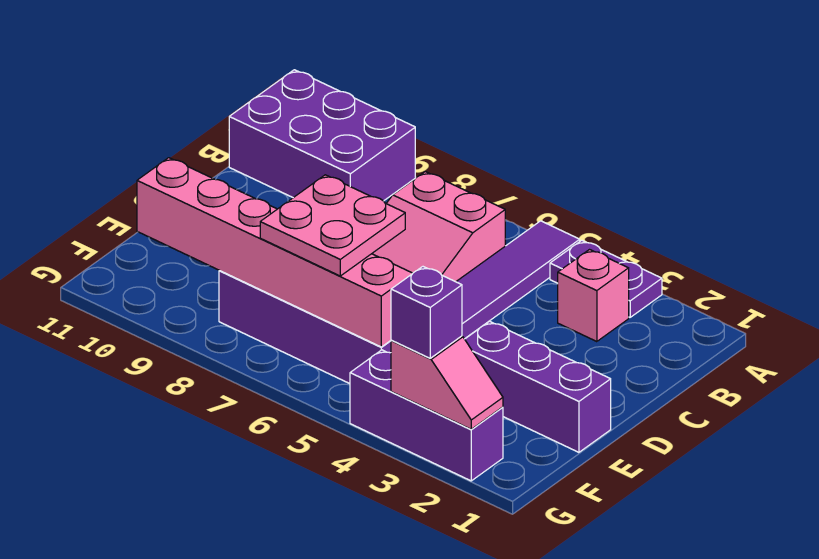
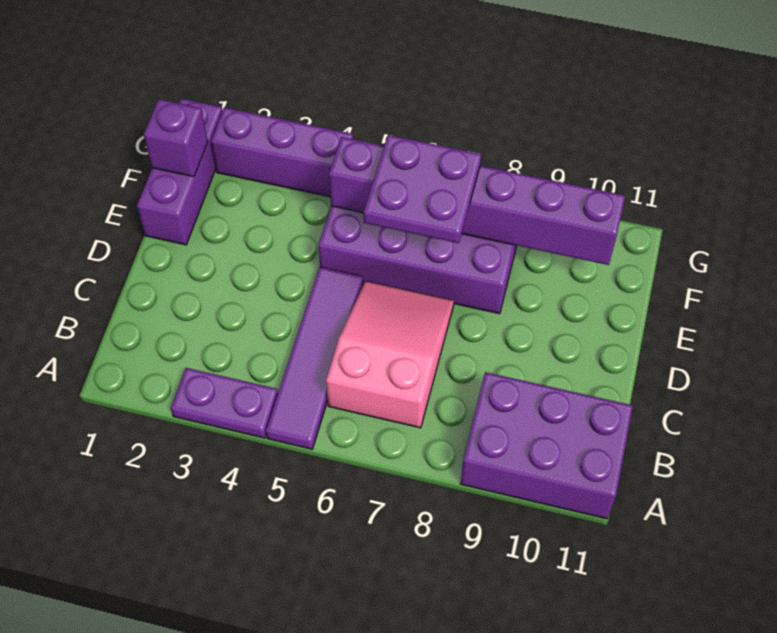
pink brick B3 level 1 -> none
purple brick E1:E3 level 1 -> purple brick E1:G1 level 1
pink plate E6:F7 level 3 -> purple plate E6:F7 level 3
pink brick F5:F10 level 2 -> purple brick F5:F10 level 2
pink slope G2:G3 level 2 top 3 -> none
purple brick G3 level 3 -> purple brick F1 level 2

